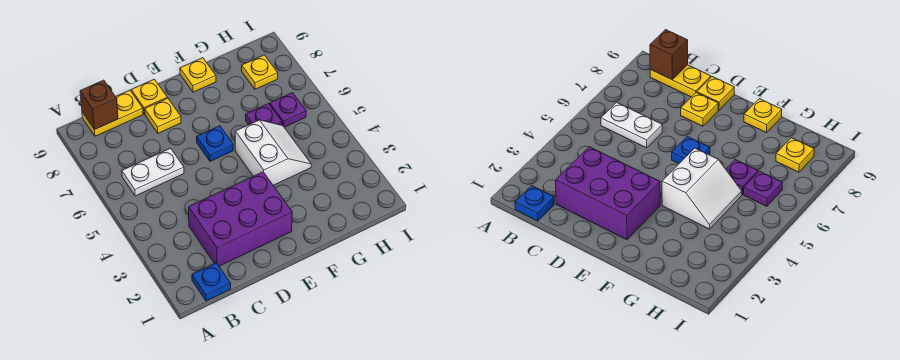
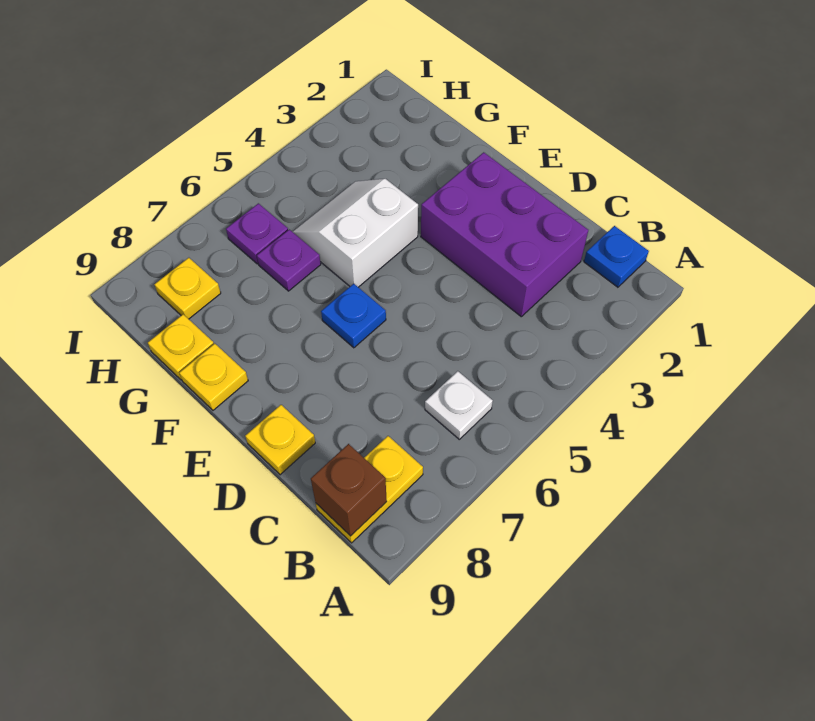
white plate B6:C6 level 1 -> white plate B6 level 1
yellow plate B9:C9 level 1 -> yellow plate B8:B9 level 1
yellow plate D8 level 1 -> yellow plate G9 level 1

